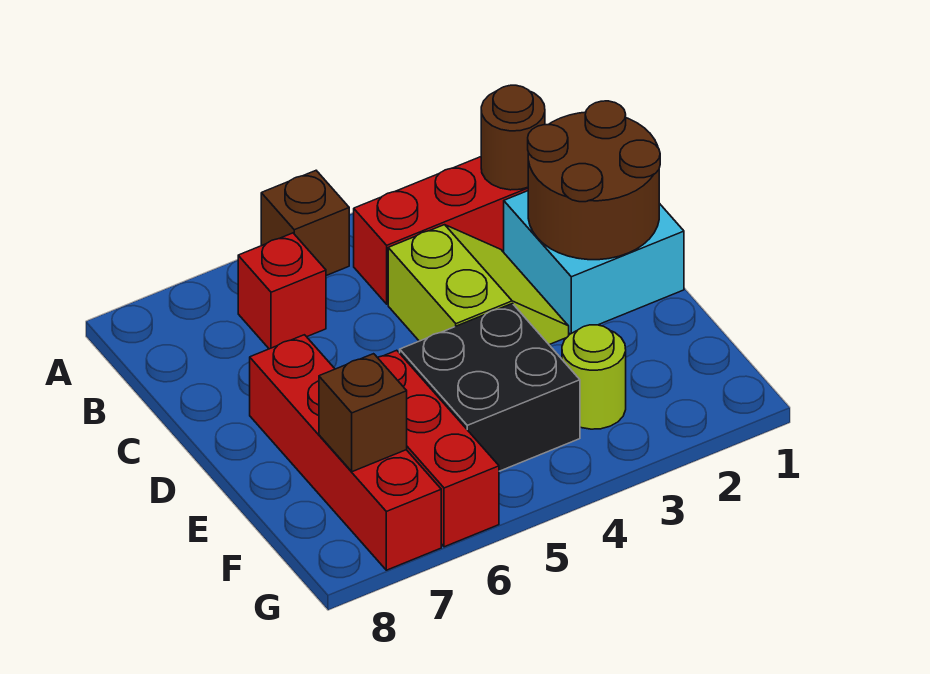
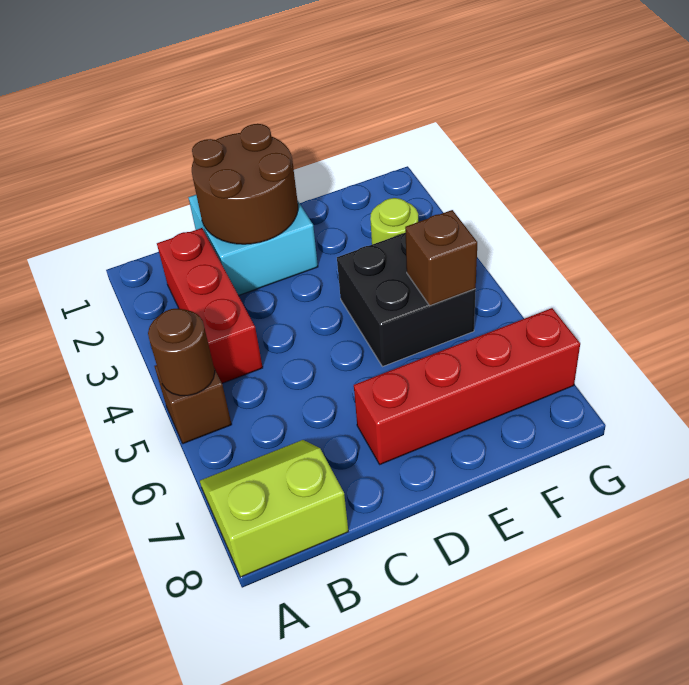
brown round brick B2 level 2 -> brown round brick A5 level 2
red brick B6 level 1 -> none
lime slope C3:D4 level 1 top 4 -> lime slope A7:B8 level 1 top 8
red brick E6:G6 level 1 -> none
brown brick F7 level 2 -> brown brick F5 level 2

